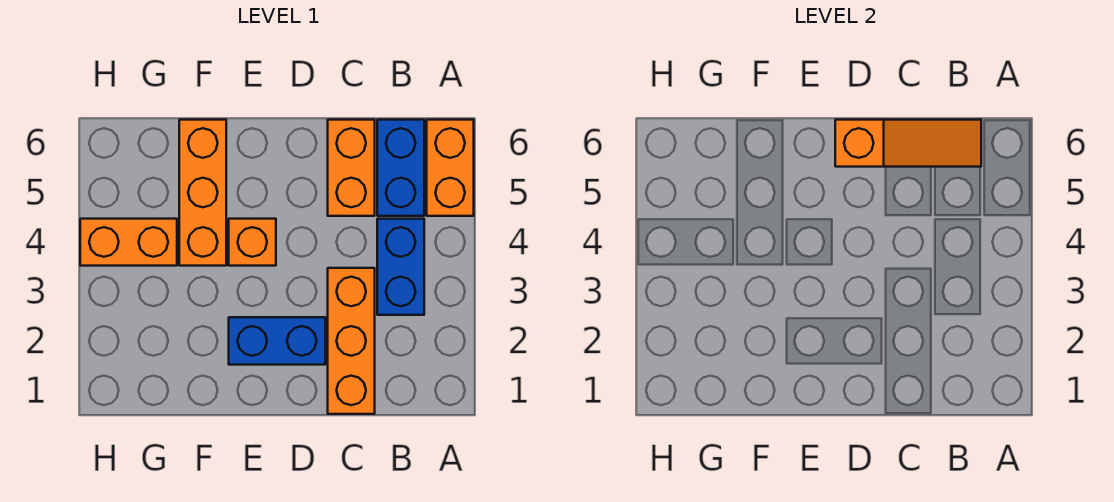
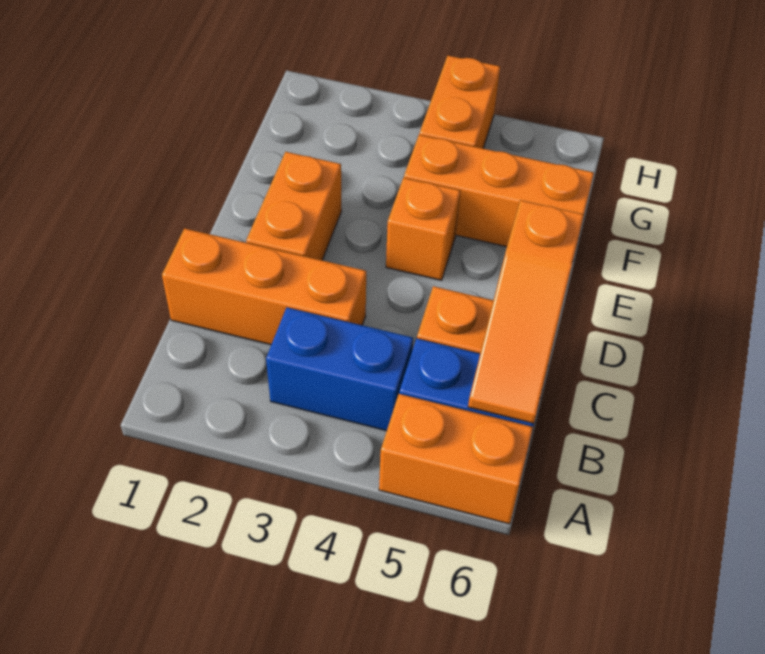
blue brick D2:E2 level 1 -> orange brick D2:E2 level 1

